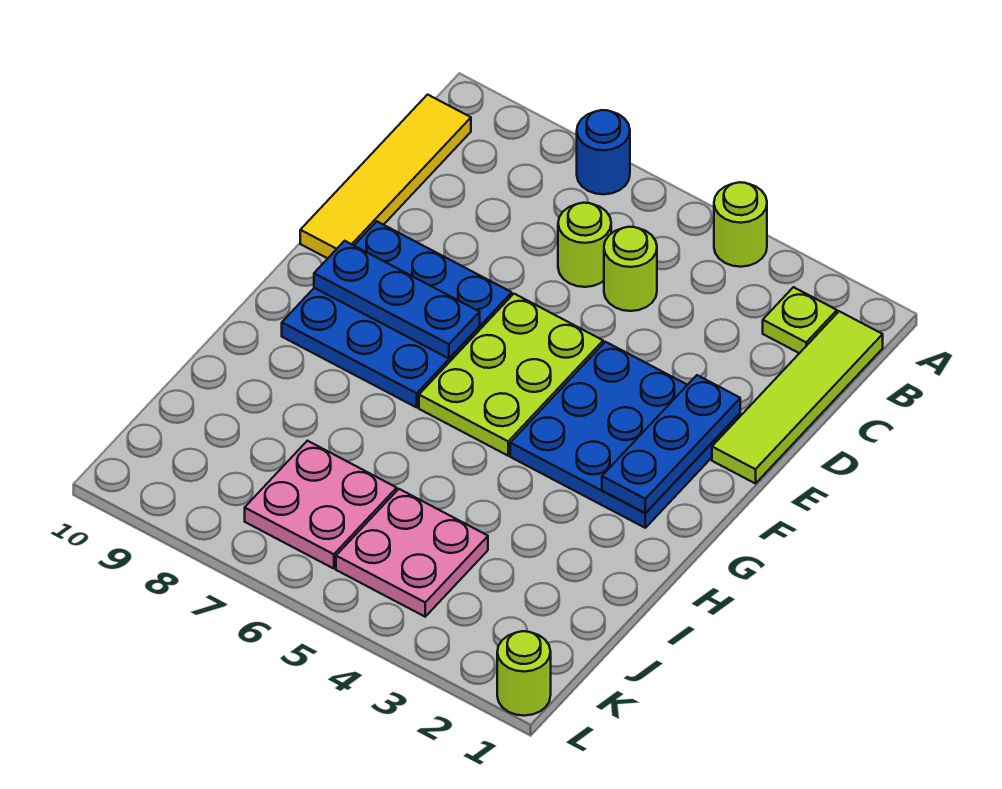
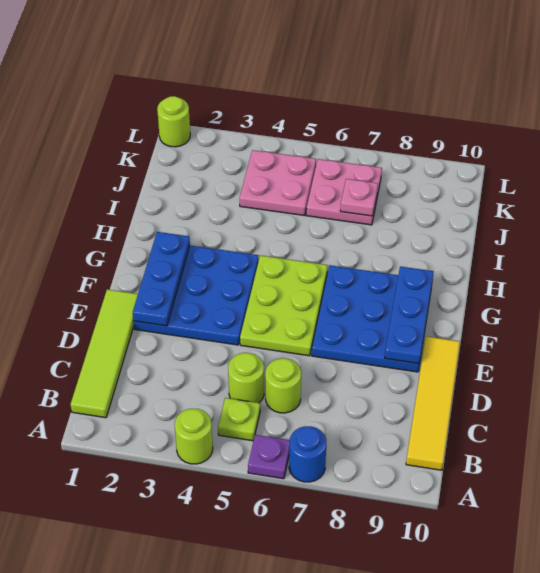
none -> purple plate A6 level 1
lime plate B2 level 1 -> lime plate B5 level 1
blue plate F7:F9 level 2 -> blue plate E9:G9 level 2
none -> pink plate J7 level 2

